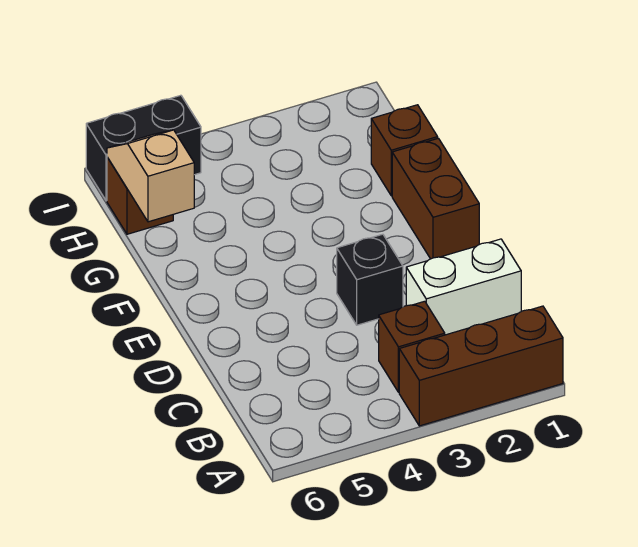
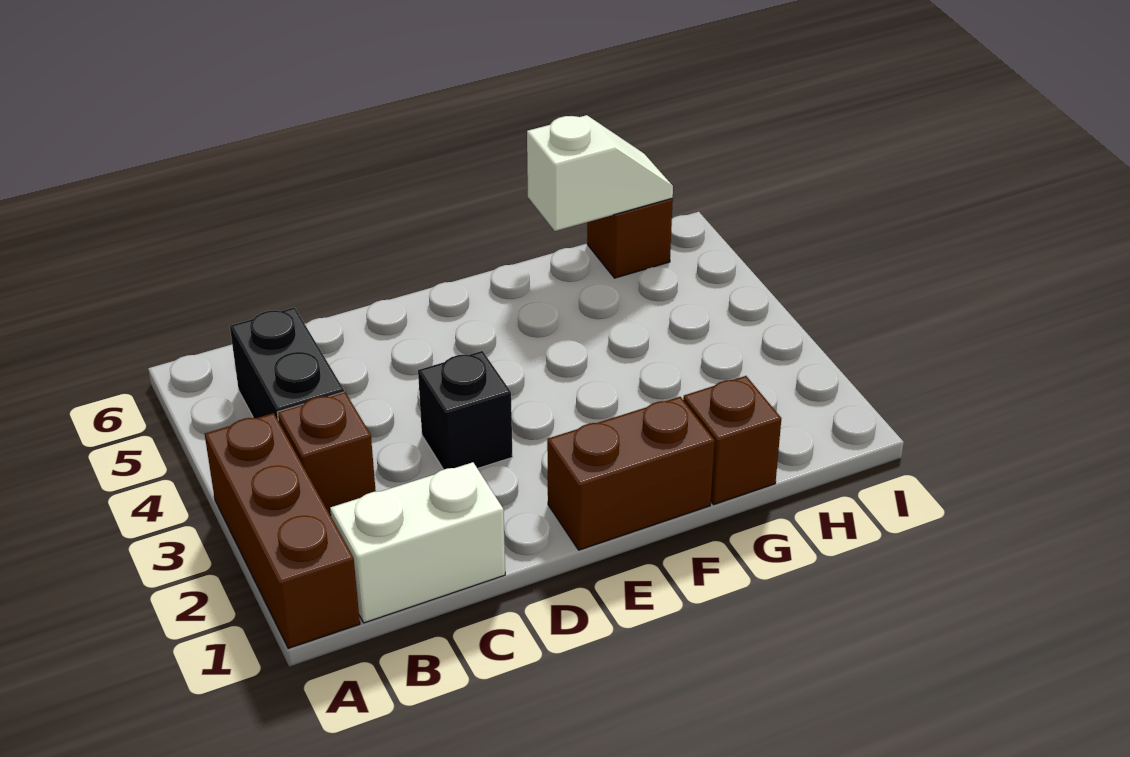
white brick C1:C2 level 1 -> white brick B1:C1 level 1
tan slope G6:H6 level 2 top G -> white slope G6:H6 level 2 top G
black brick I5:I6 level 1 -> black brick B4:B5 level 1

